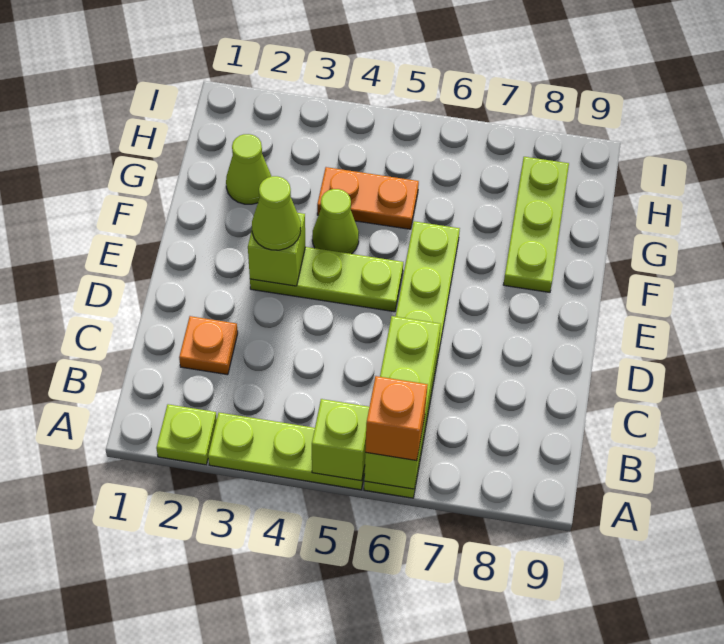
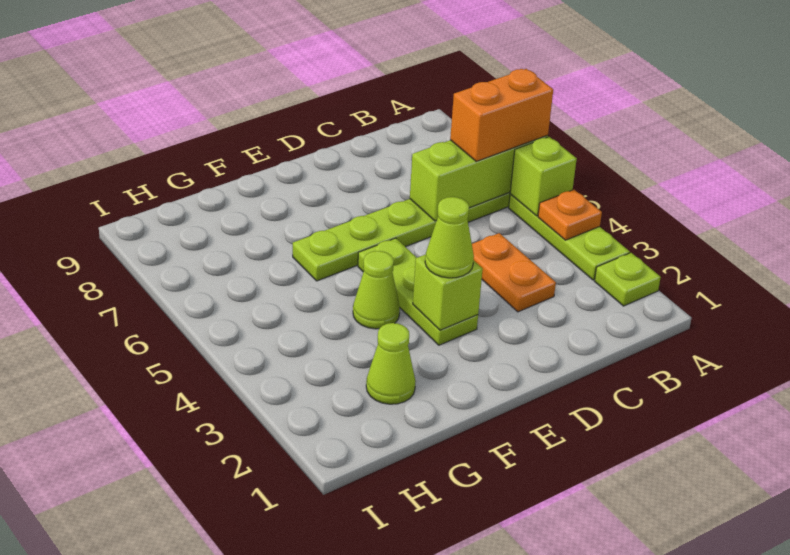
orange brick A6 level 3 -> orange brick A6:B6 level 3
orange plate C2 level 1 -> orange plate A4 level 2
lime plate F8:H8 level 1 -> none
orange plate G4:G5 level 1 -> orange plate C3:C4 level 1

